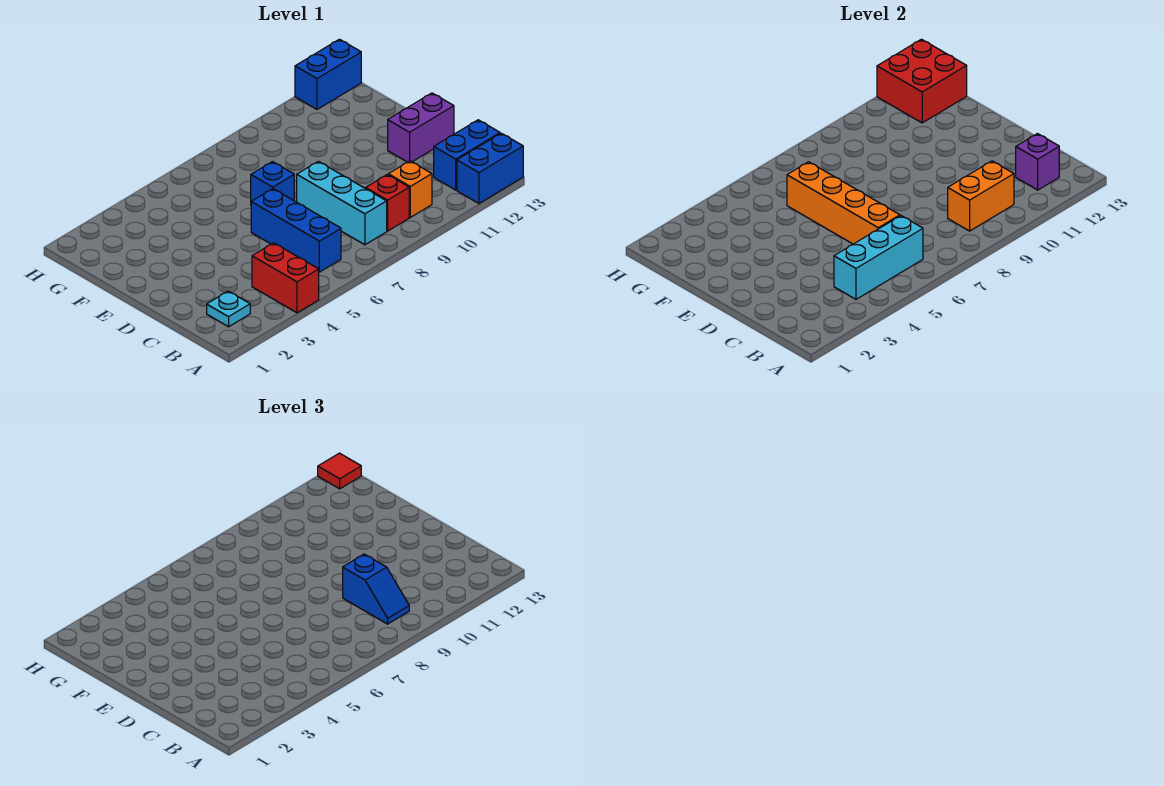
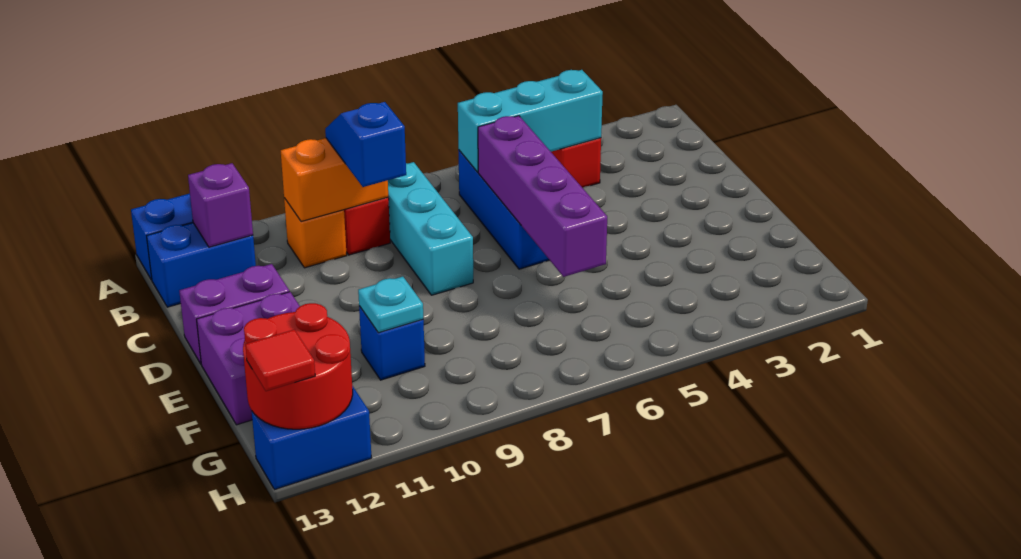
cyan plate B2 level 1 -> cyan plate F10 level 2
orange brick C6:F6 level 2 -> purple brick C6:F6 level 2
blue brick E7 level 1 -> blue brick F10 level 1
none -> purple brick E12:F13 level 1
red brick G12:H13 level 2 -> red round brick G12:H13 level 2

